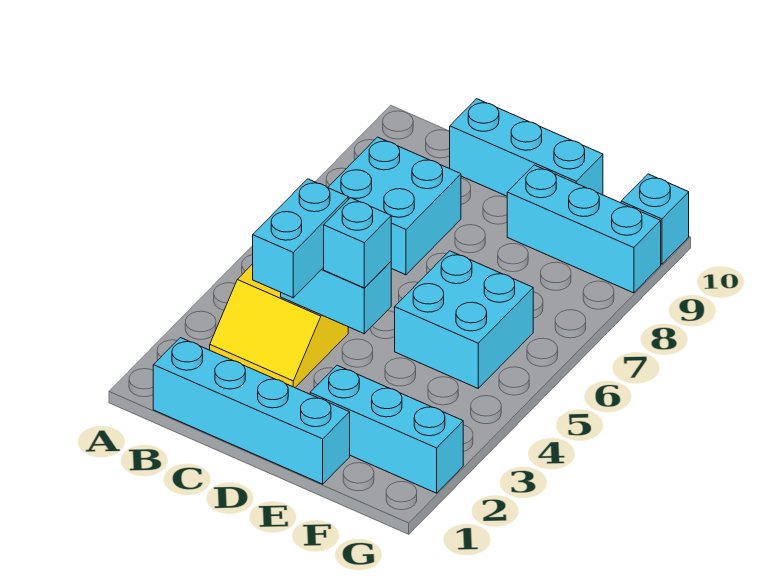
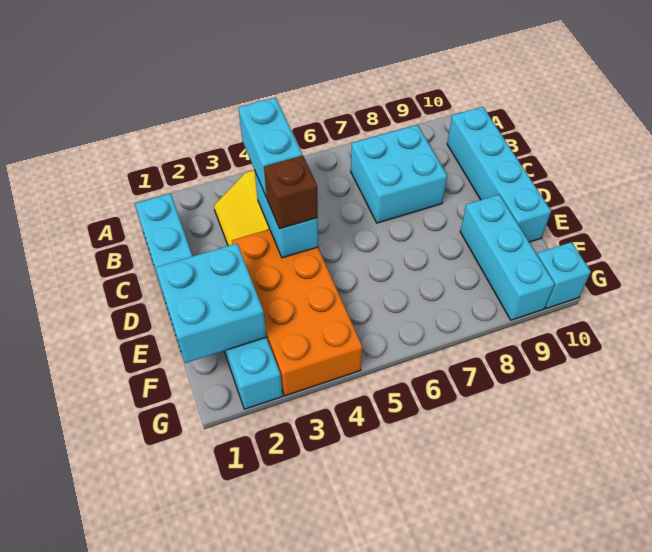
cyan brick C3:C4 level 3 -> cyan brick B4:C4 level 3
cyan brick C10:E10 level 1 -> cyan brick B10:E10 level 1
none -> orange brick D3:G4 level 1
cyan brick D4 level 3 -> brown brick D4 level 3
cyan brick E5:F6 level 1 -> cyan brick E1:F2 level 2

